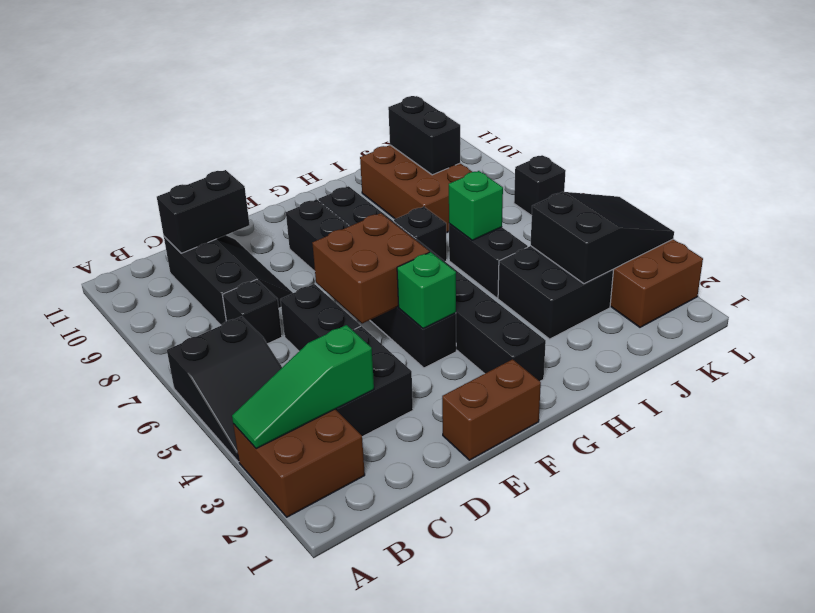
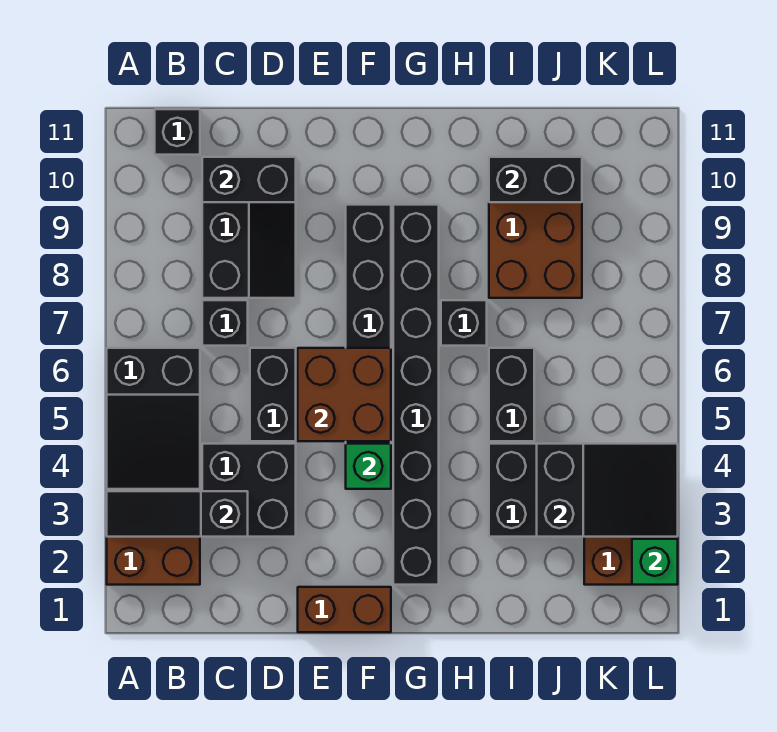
green slope A3:C3 level 2 top C -> black slope A3:C3 level 2 top C
green brick I6 level 2 -> green brick L2 level 2
black brick J9:J10 level 2 -> black brick I10:J10 level 2
black brick L7 level 1 -> black brick B11 level 1

